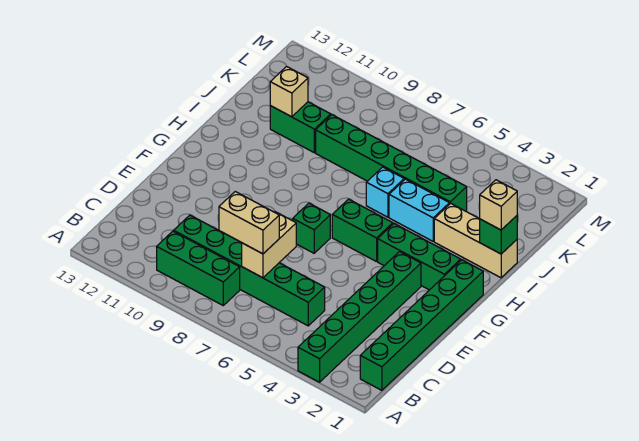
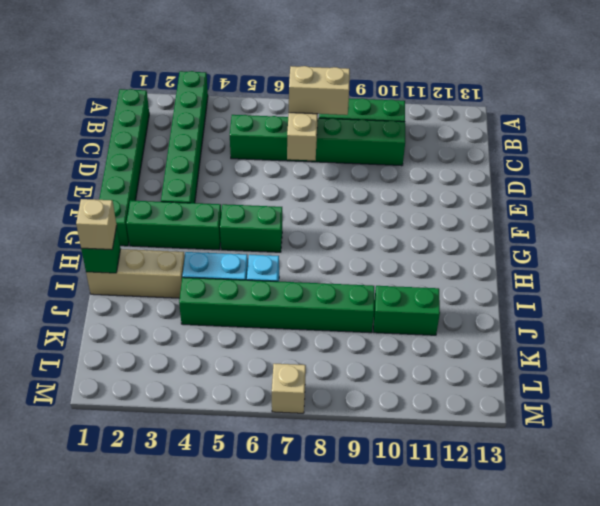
green brick F7 level 1 -> none
tan brick J11 level 2 -> tan brick M7 level 1

